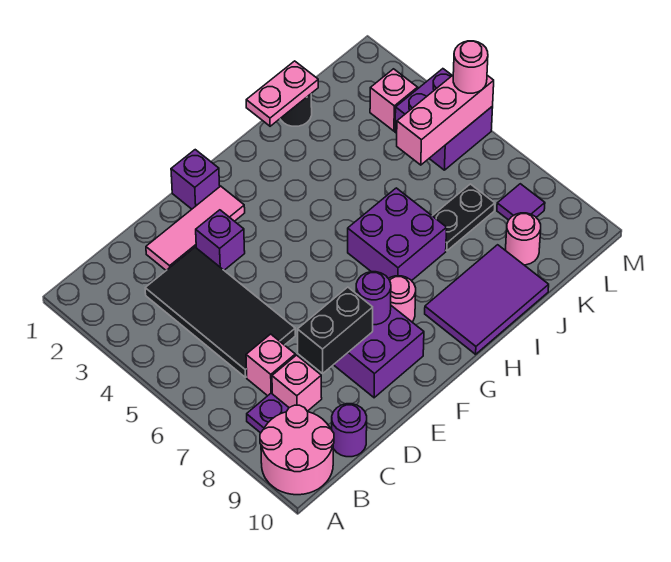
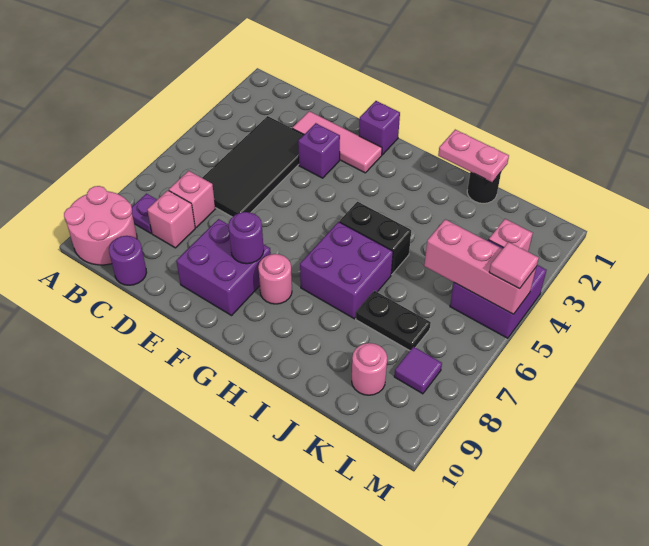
black brick D8:E8 level 2 -> black brick H5:I5 level 1
purple tile H9:J10 level 1 -> none
pink round brick M5 level 3 -> pink tile M5 level 3

